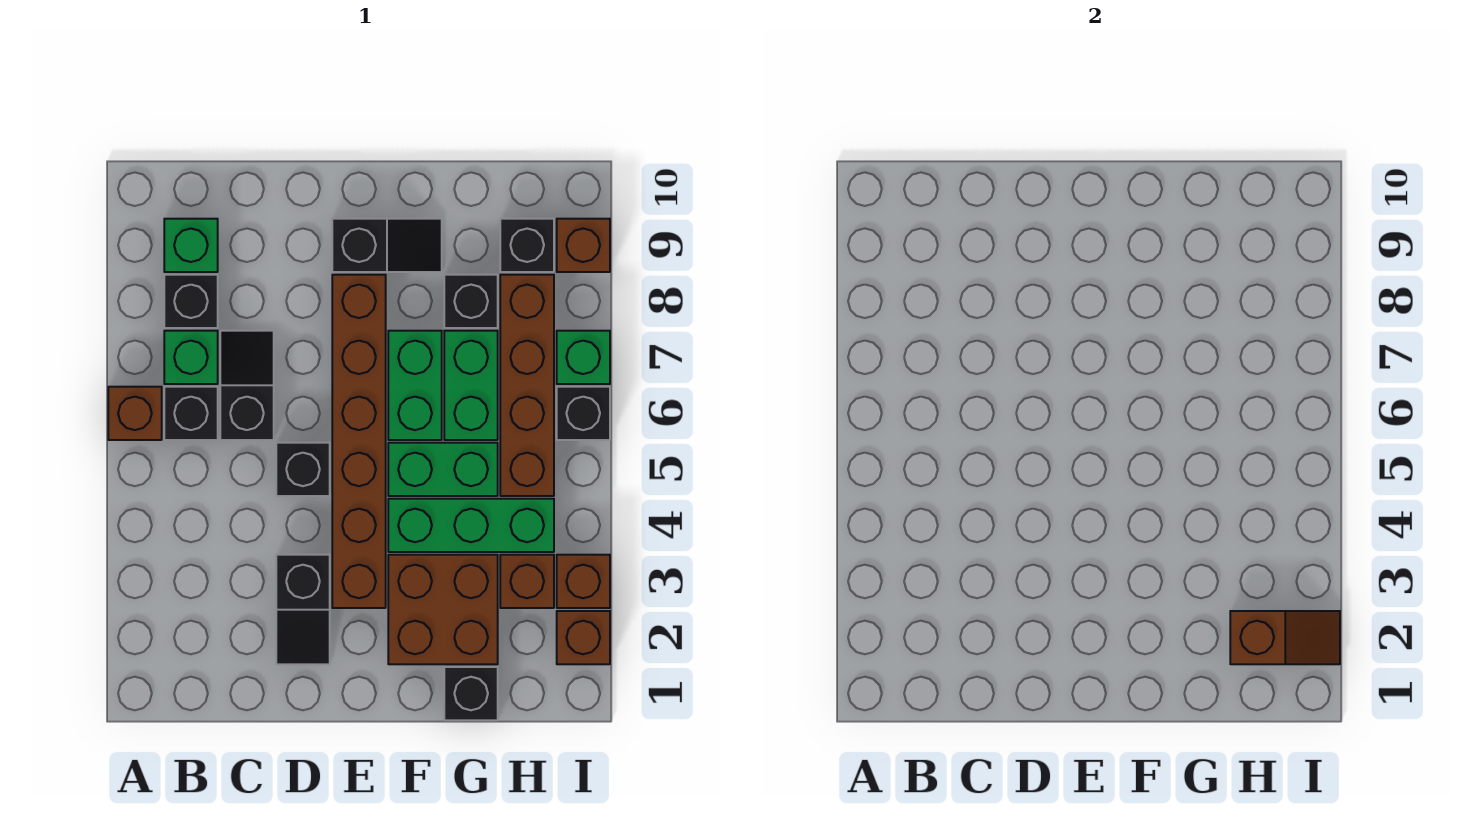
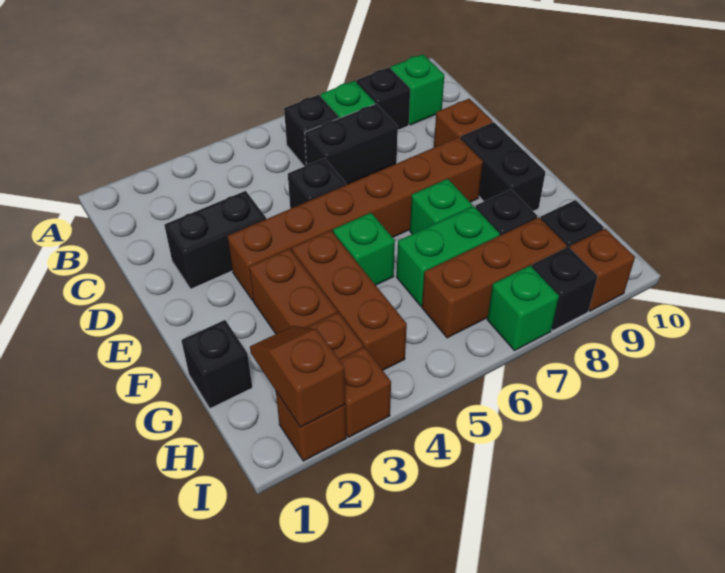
brown brick A6 level 1 -> brown brick D9 level 1
black slope C6:C7 level 1 top 6 -> black brick C6:C7 level 1
black slope D2:D3 level 1 top 3 -> black brick D2:D3 level 1
black slope E9:F9 level 1 top E -> black brick E9:F9 level 1
brown brick F2:G3 level 1 -> brown brick F3:G3 level 1
green brick F4:H4 level 1 -> brown brick F4:H4 level 1
green brick F5:G5 level 1 -> green brick F5 level 1
green brick F6:F7 level 1 -> green brick F7 level 1
brown slope H2:I2 level 2 top H -> brown slope H2:I2 level 2 top I
brown brick H5:H8 level 1 -> brown brick H6:H8 level 1
black brick I6 level 1 -> black brick I8 level 1

